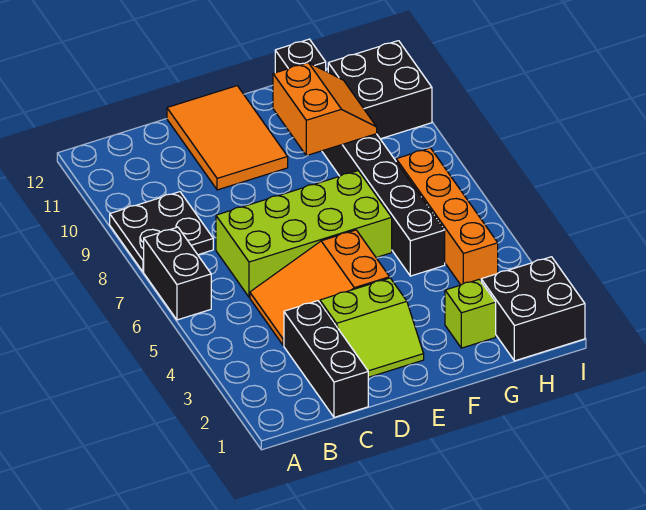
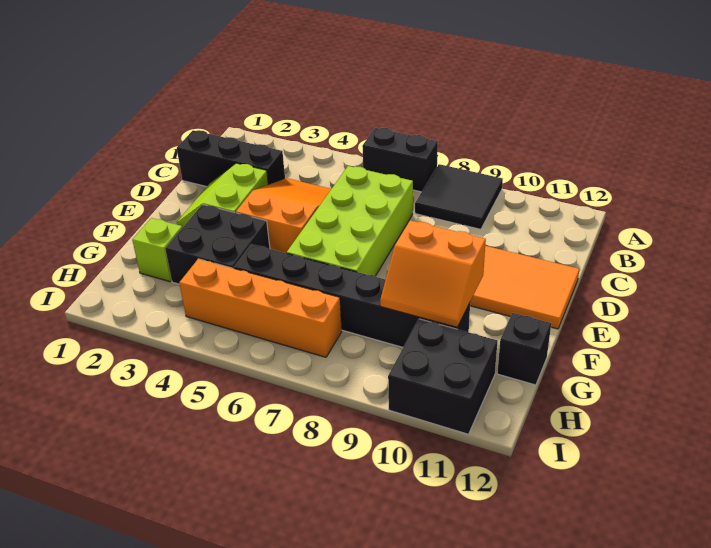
black plate A8:B9 level 1 -> black tile A8:B9 level 1
black brick H1:I2 level 1 -> black brick F3:G4 level 1

